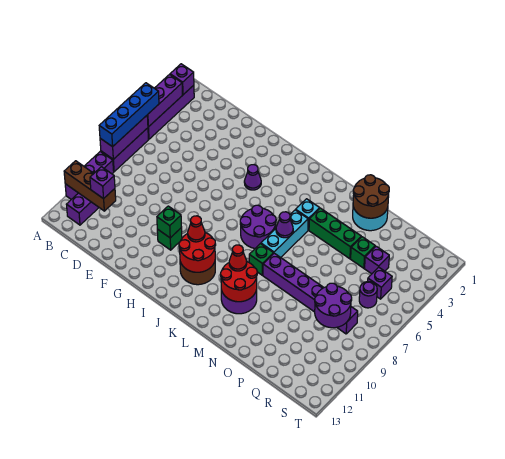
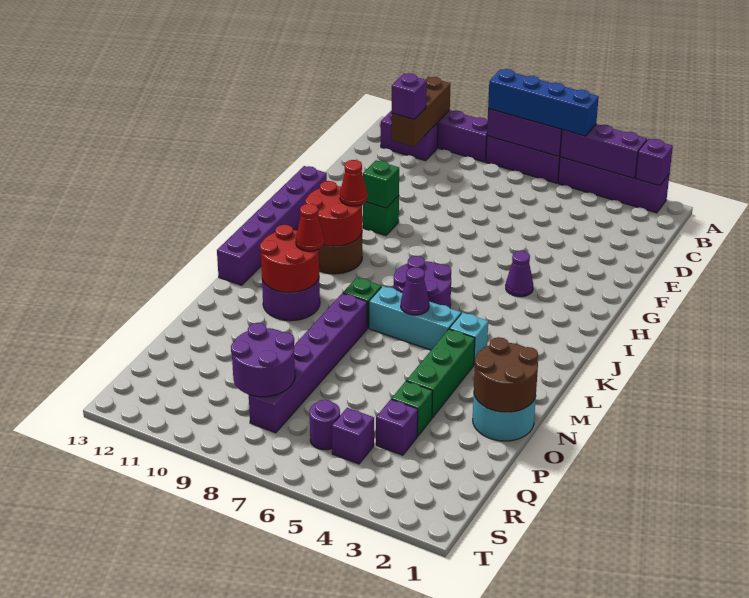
none -> purple brick G13:L13 level 1

